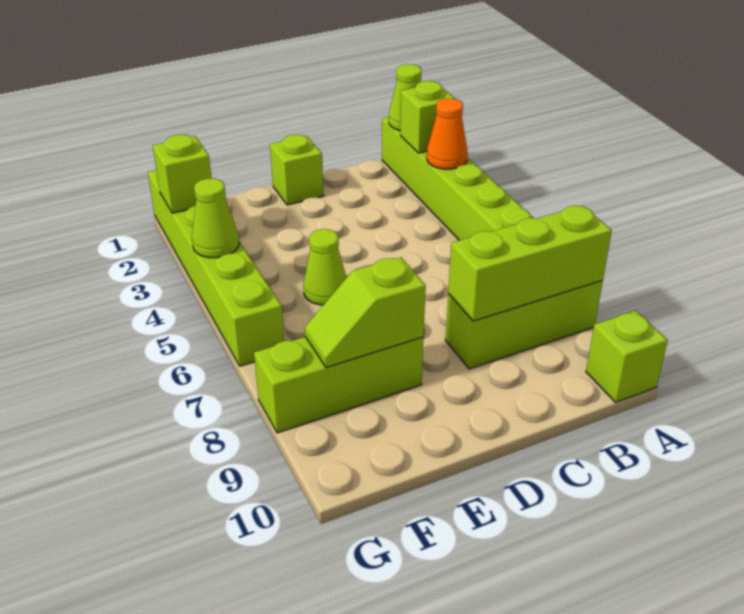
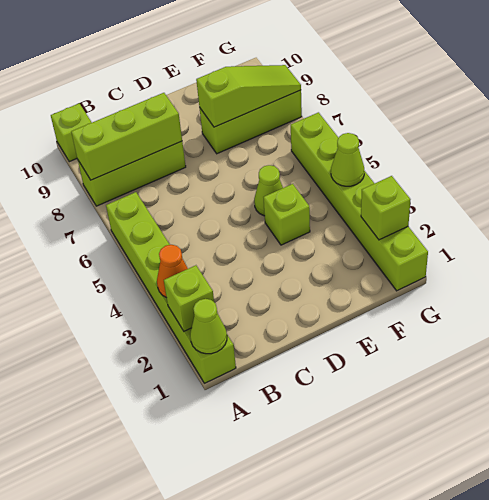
lime brick D1 level 1 -> lime brick E4 level 1
lime slope E8:F8 level 2 top E -> lime slope E8:G8 level 2 top E

